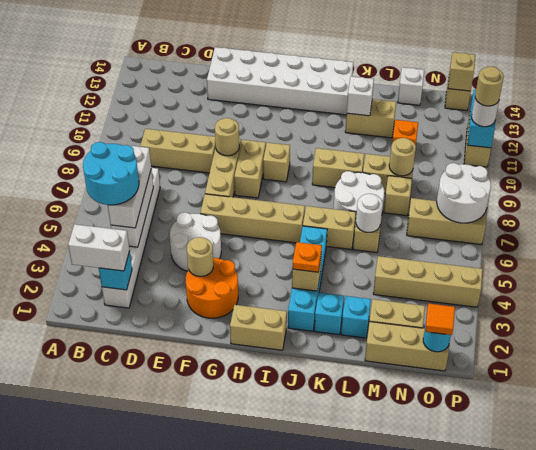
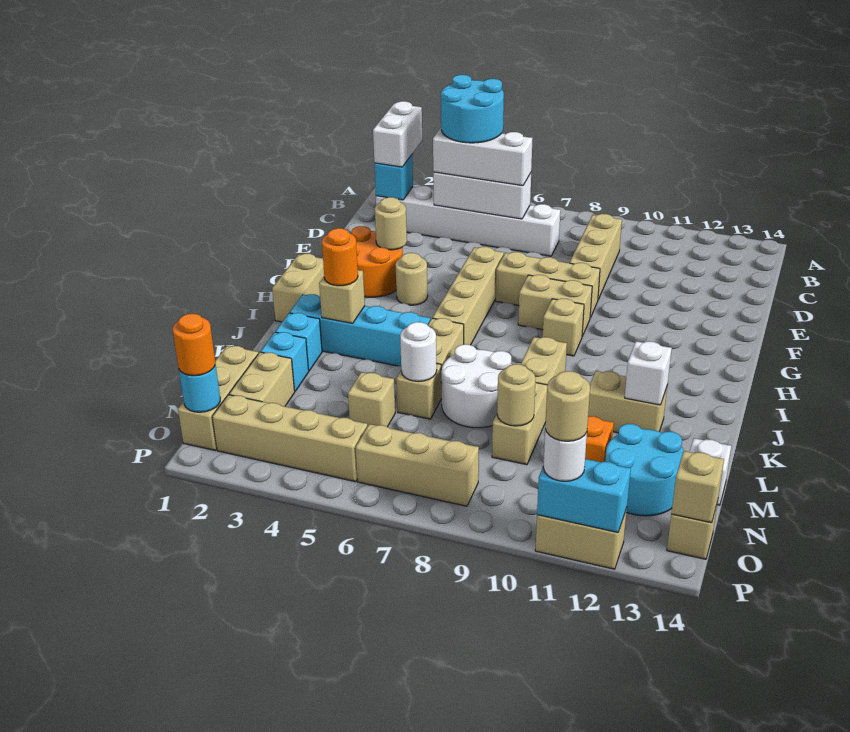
white round brick E4:F5 level 1 -> none
white brick E13:J14 level 1 -> none
tan round brick F9 level 2 -> tan round brick G4 level 1
orange plate J3 level 3 -> orange round brick J3 level 3
tan brick K12:L12 level 1 -> tan brick K11:K12 level 1
tan brick M4:P4 level 1 -> tan brick O2:O5 level 1
tan brick M8 level 1 -> tan brick M5 level 1
none -> cyan round brick M12:N13 level 1
tan brick N7:P7 level 1 -> tan brick O6:O8 level 1
orange tile O1 level 3 -> orange round brick O1 level 3
white round brick O7:P8 level 2 -> none

